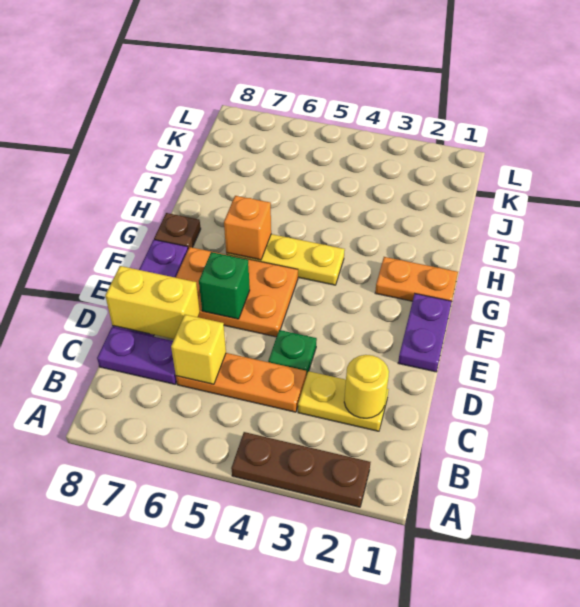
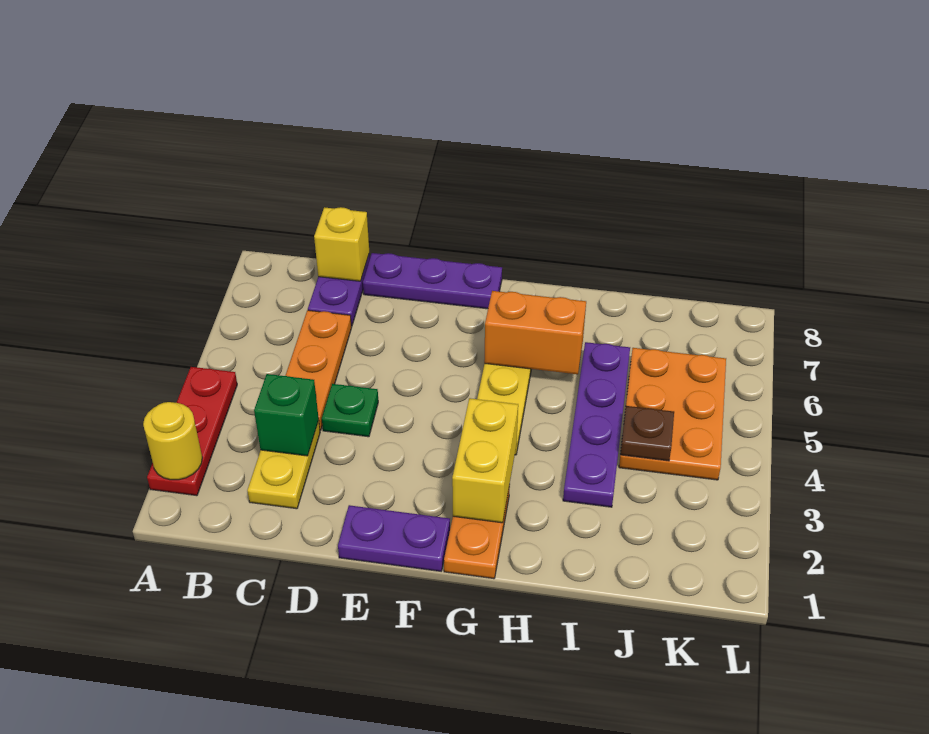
brown plate A2:A4 level 1 -> red plate A2:A4 level 1
yellow round brick C2 level 2 -> yellow round brick A2 level 2
yellow brick C6 level 2 -> yellow brick C8 level 2
yellow brick D7:D8 level 2 -> yellow brick G2:G3 level 2
orange plate E5:F7 level 1 -> orange plate J4:K6 level 1
green brick E6 level 2 -> green brick C3 level 2
orange brick G6 level 2 -> orange brick G6:H6 level 2
brown plate G8 level 1 -> brown plate J4 level 2
none -> purple plate I3:I6 level 1

